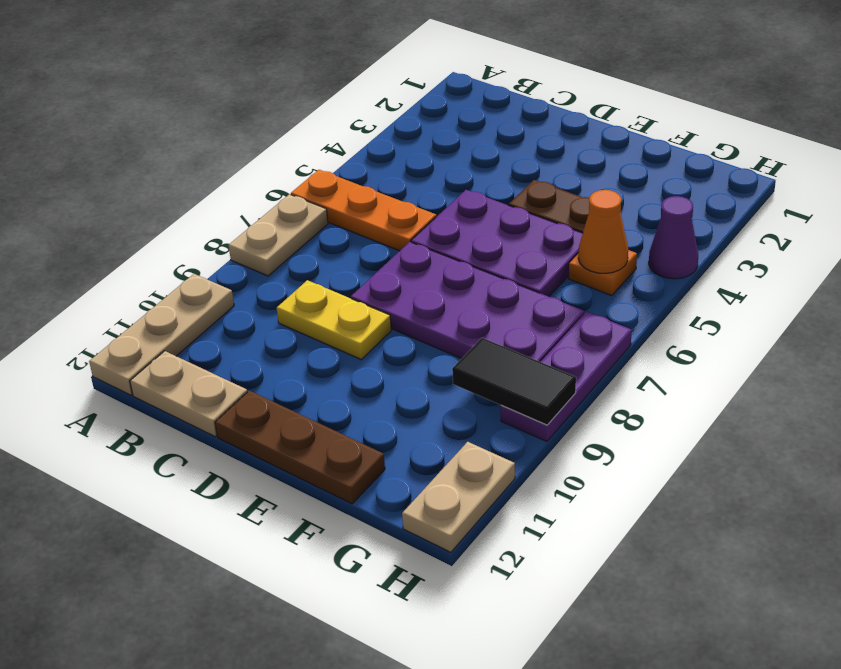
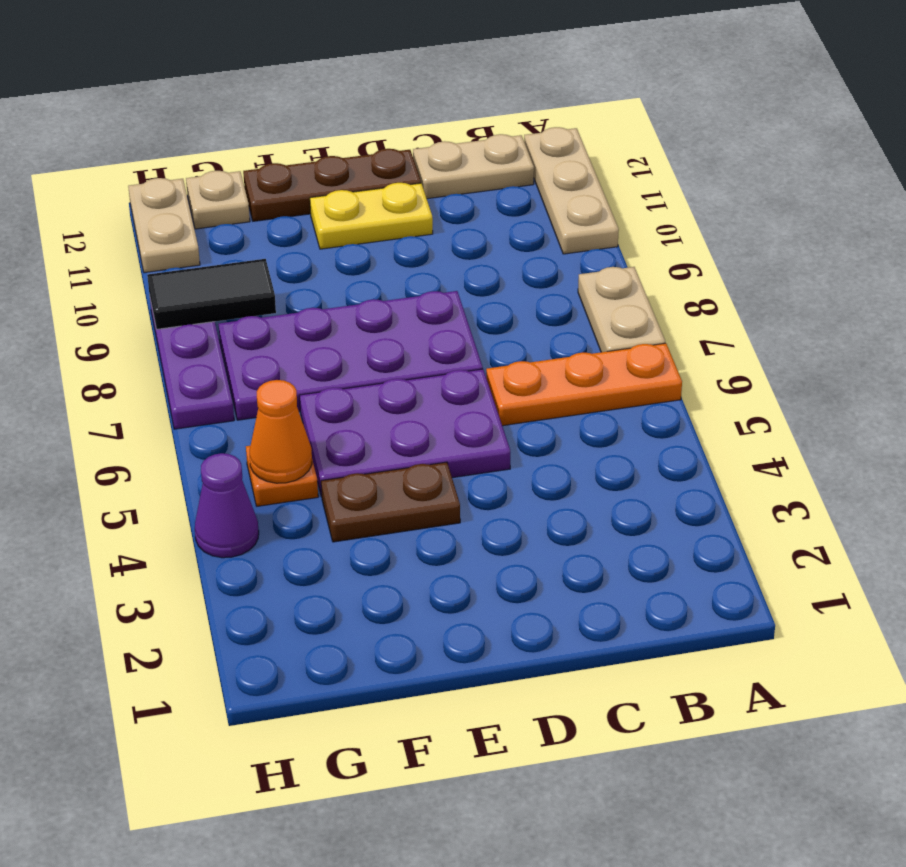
yellow plate C9:D9 level 1 -> yellow plate D11:E11 level 1
none -> tan plate G12 level 1

